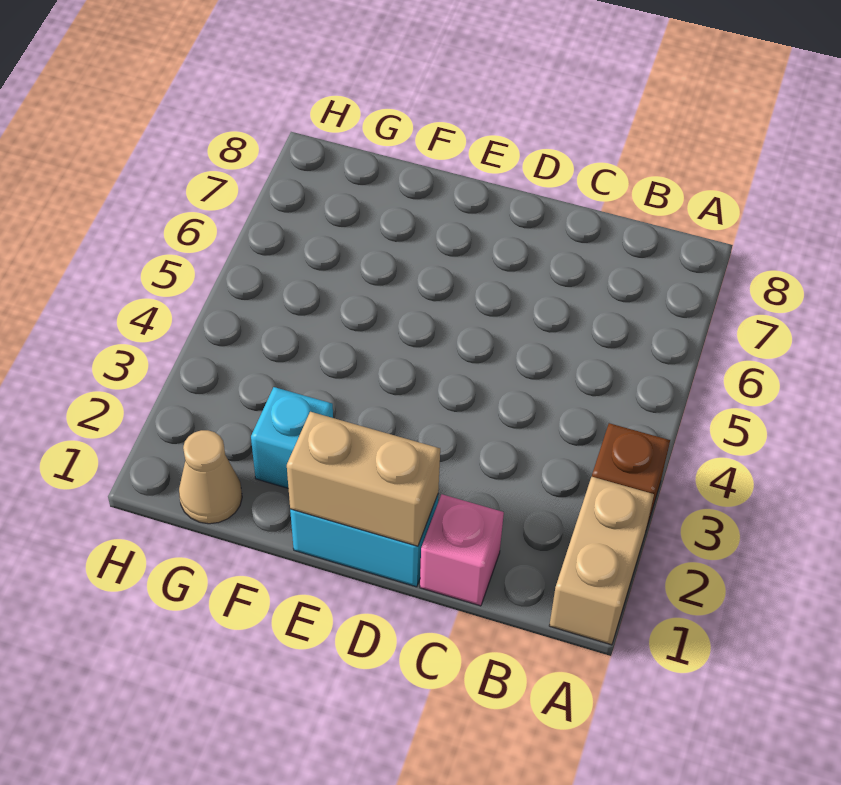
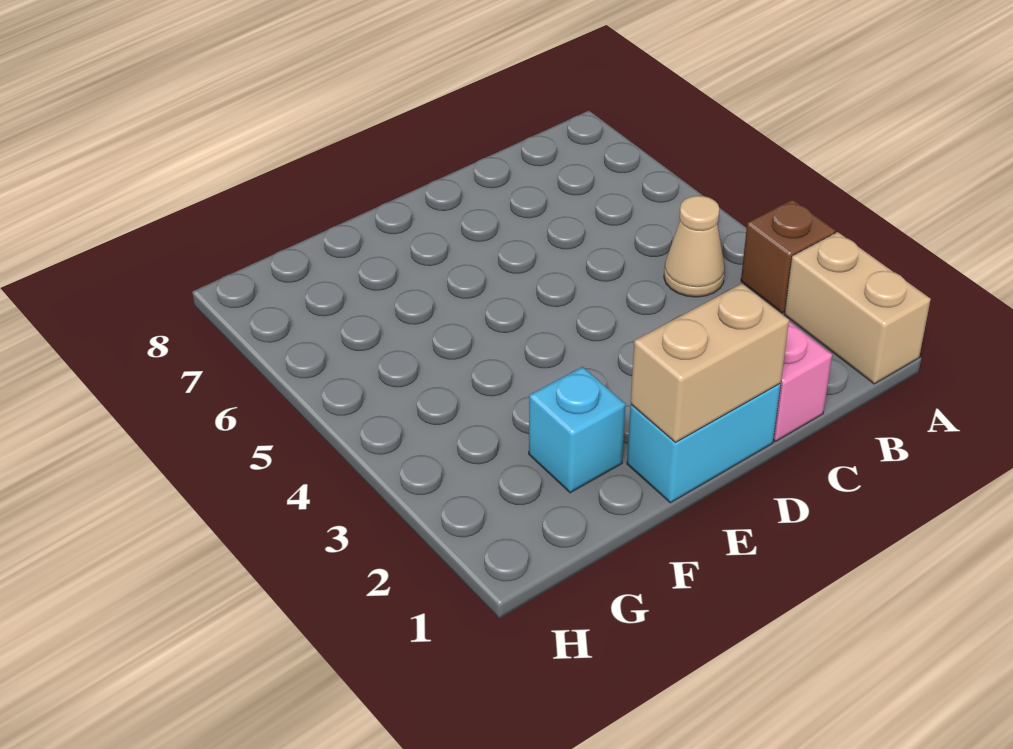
tan cone G1 level 1 -> tan cone B4 level 1

